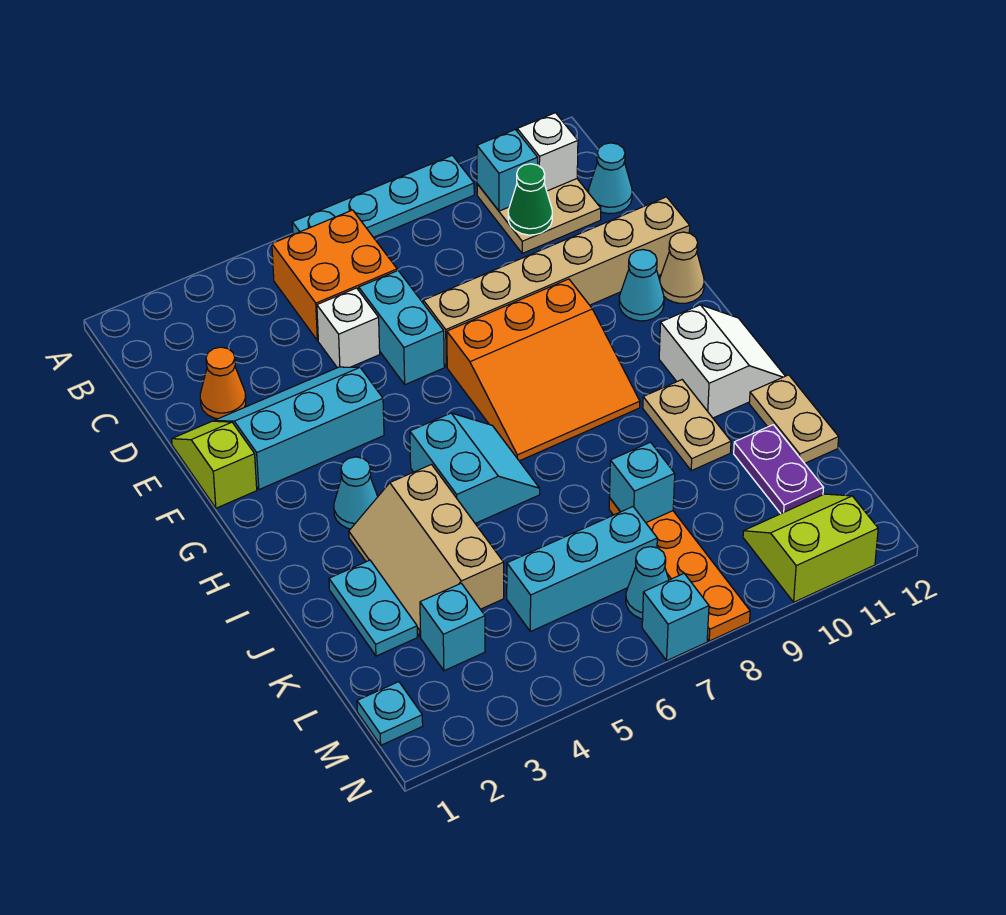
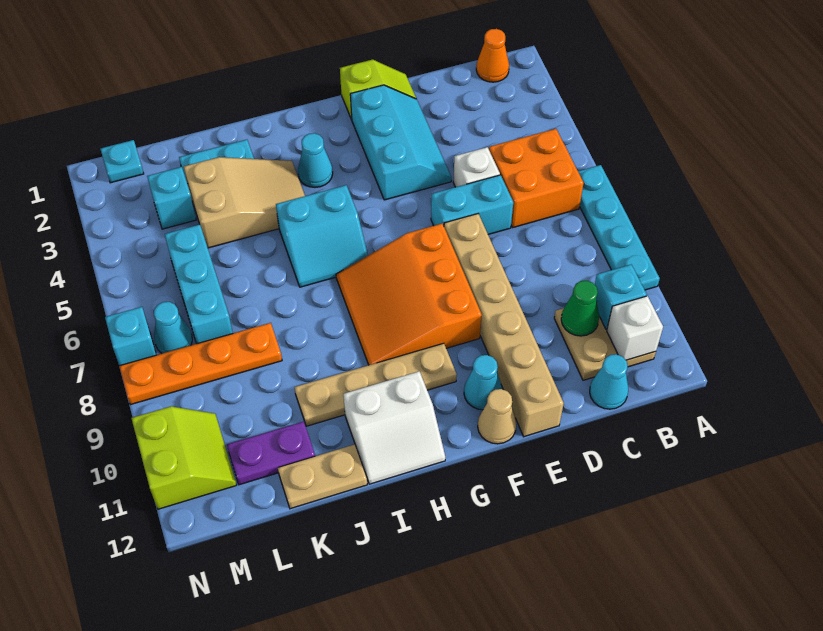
orange cone D2 level 1 -> orange cone B1 level 1
tan slope I3:K4 level 1 top 4 -> tan slope I3:K4 level 1 top K
tan plate I10:J10 level 1 -> tan plate G10:J10 level 1
cyan brick K8 level 2 -> none

